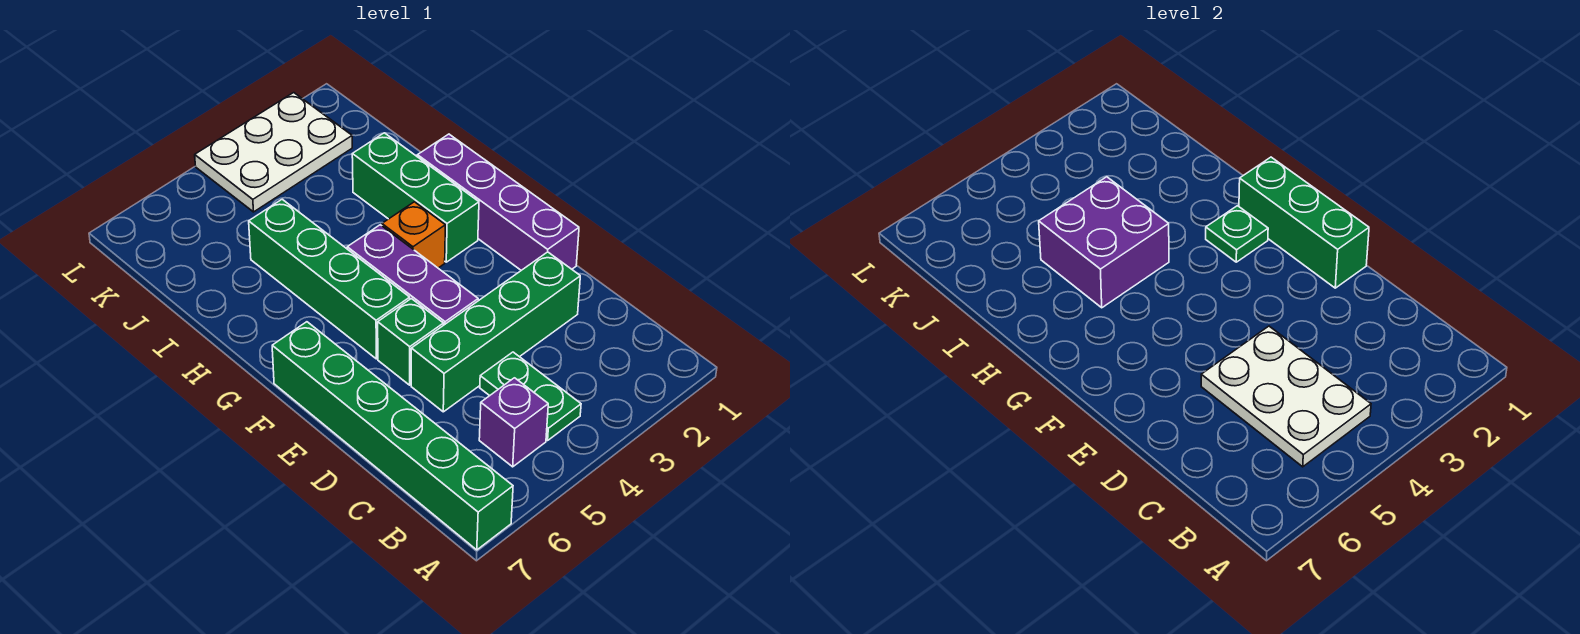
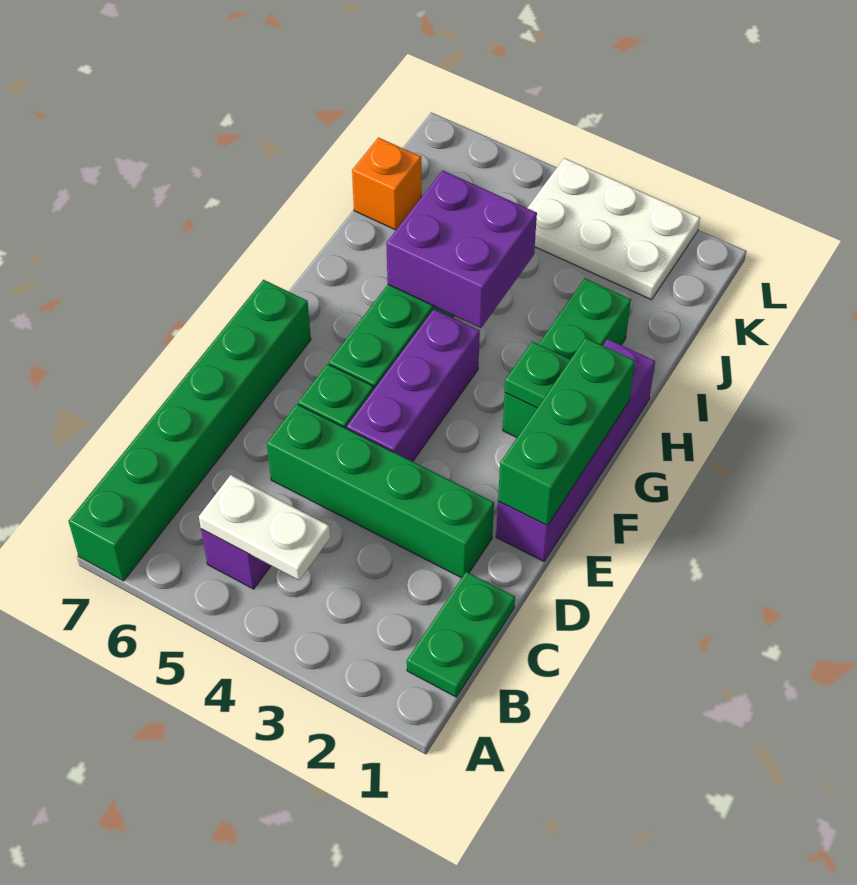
green plate B4:C4 level 1 -> green plate B1:C1 level 1
white plate B4:D5 level 2 -> white plate B4:B5 level 2
orange brick G3 level 1 -> orange brick J7 level 1

